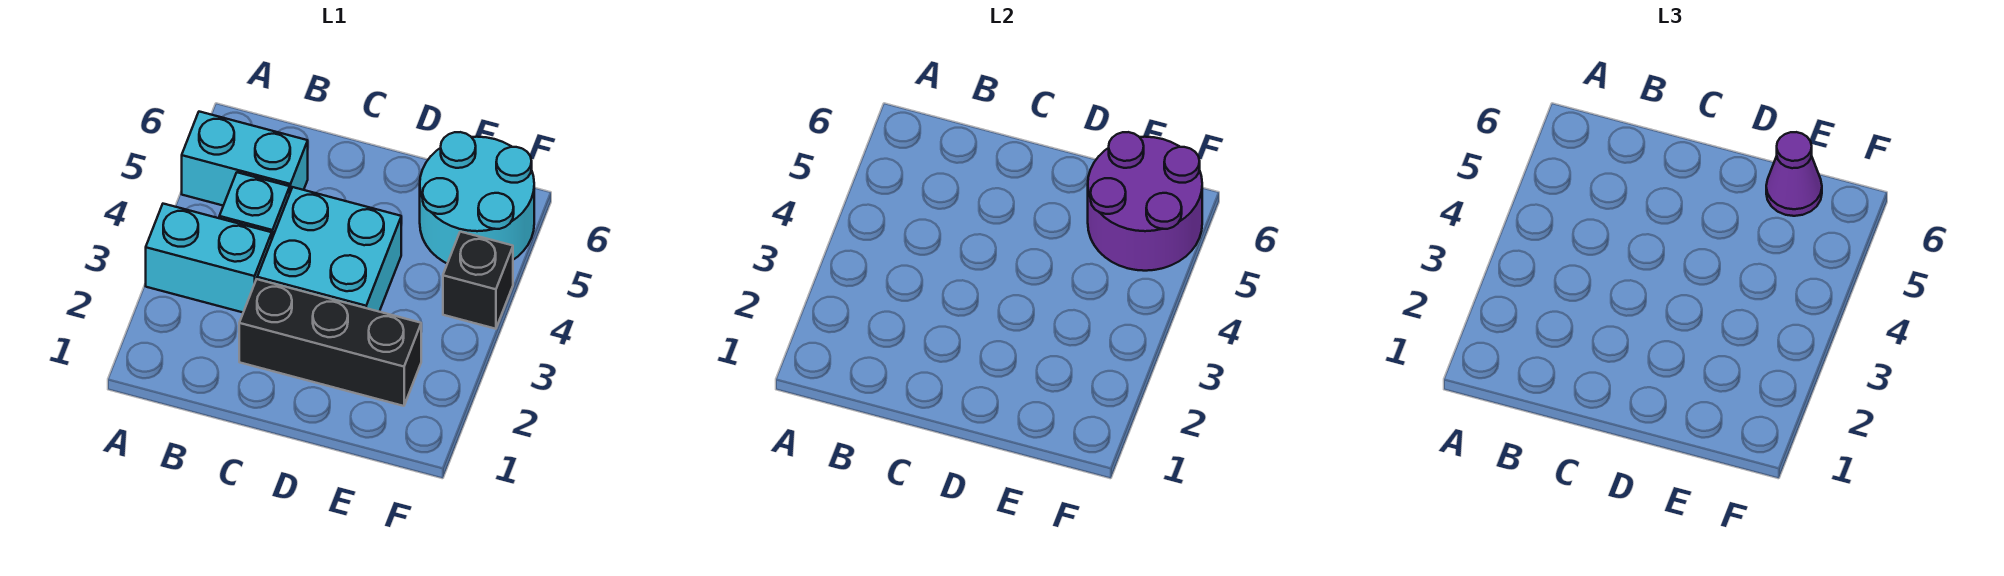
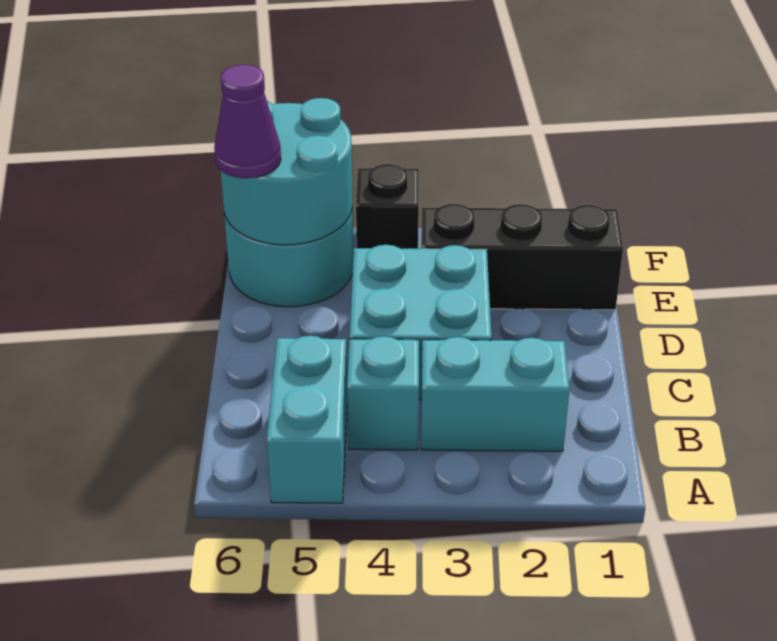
cyan brick A3:B3 level 1 -> cyan brick B2:B3 level 1
black brick C2:E2 level 1 -> black brick E1:E3 level 1
purple round brick E5:F6 level 2 -> cyan round brick E5:F6 level 2

